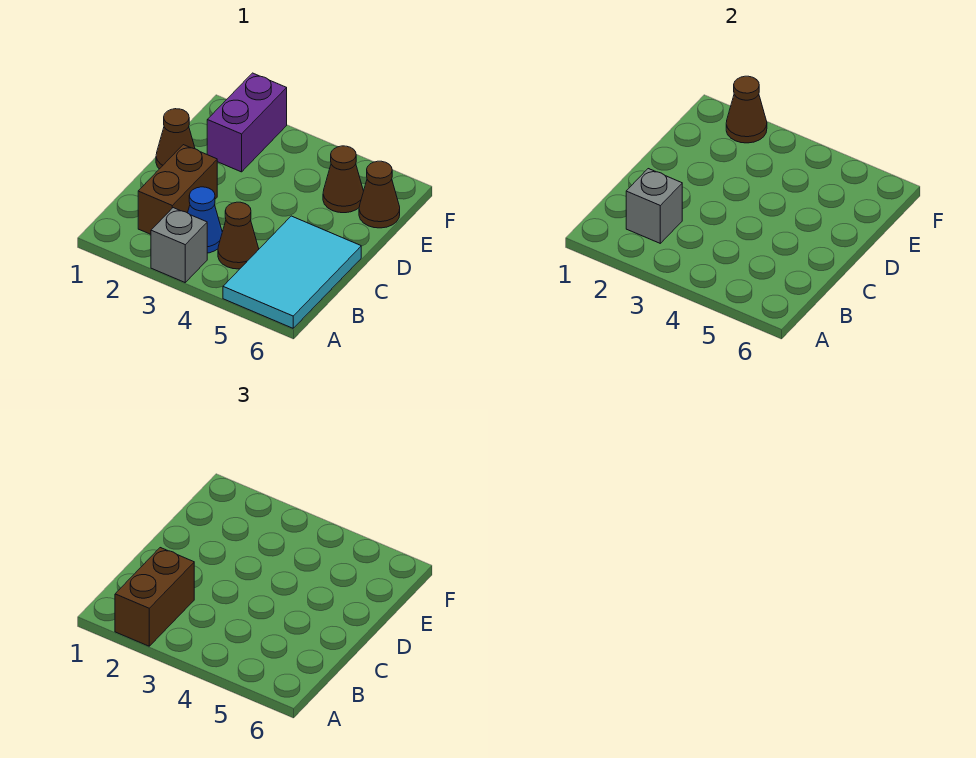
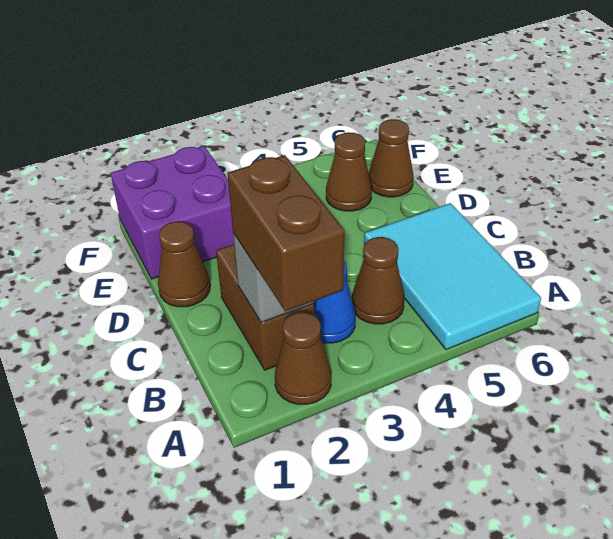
grey brick A3 level 1 -> none
purple brick E2:F2 level 1 -> purple brick E1:F2 level 1
brown cone F2 level 2 -> brown cone A2 level 1

